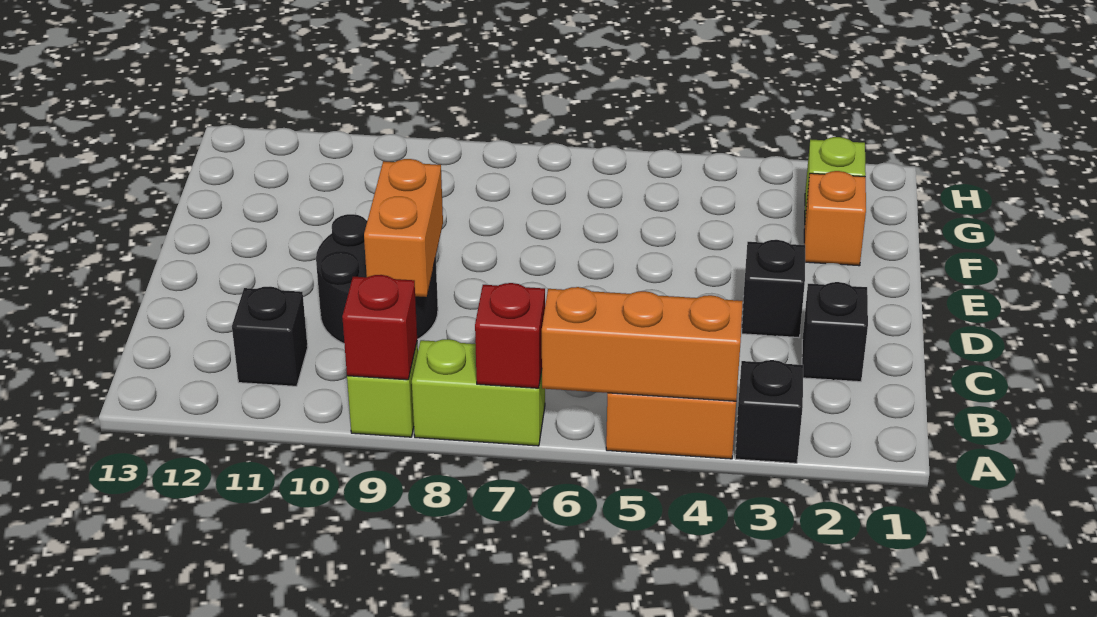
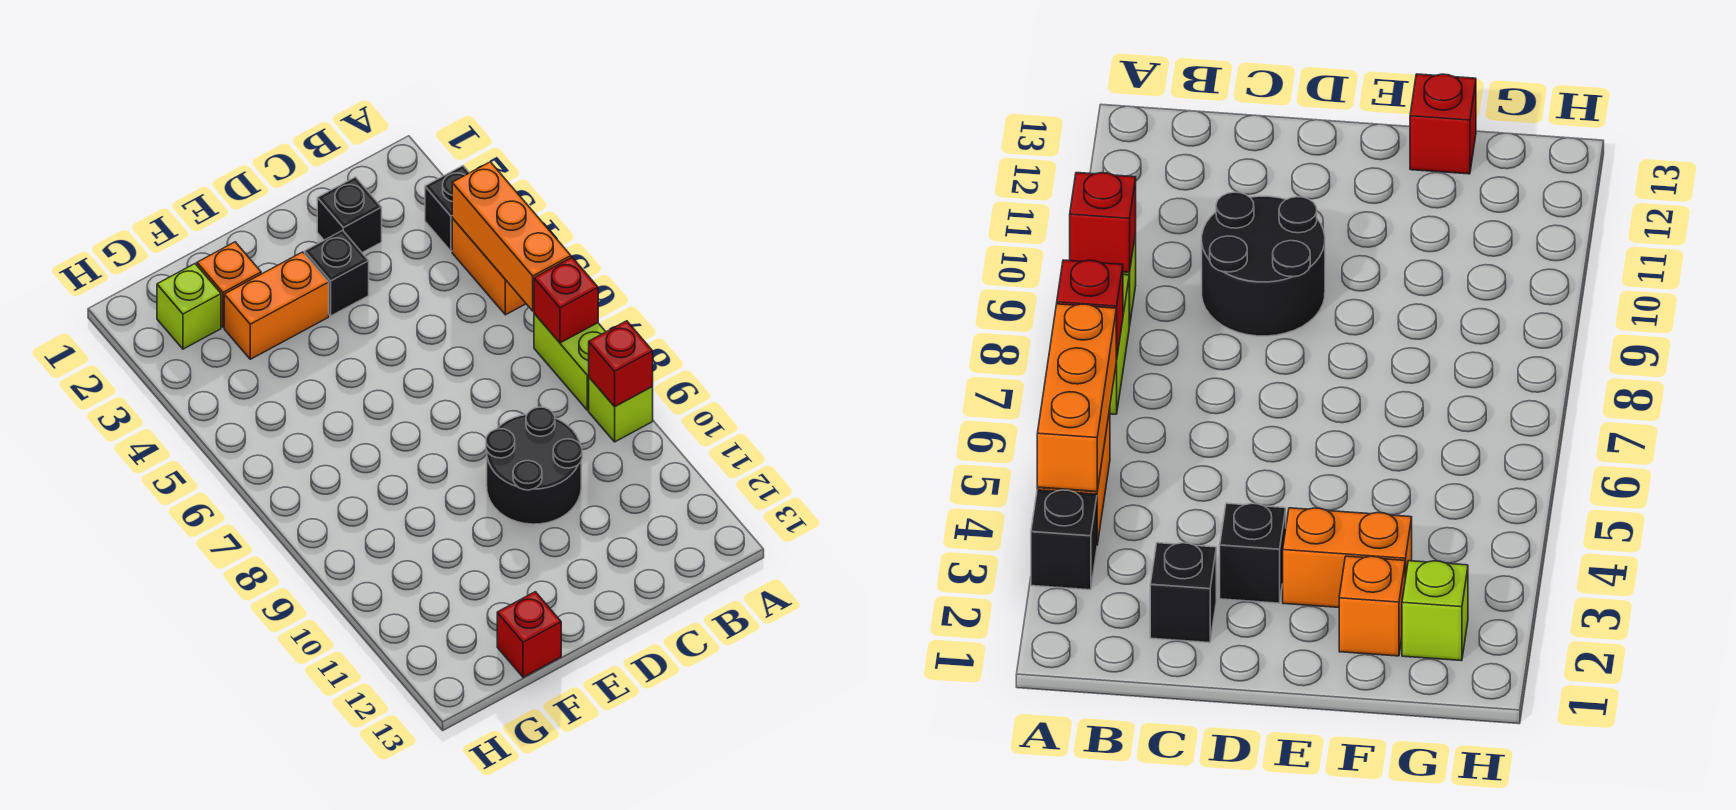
black brick B11 level 1 -> none
orange brick C9:D9 level 2 -> orange brick E3:F3 level 1
none -> red brick F13 level 1

